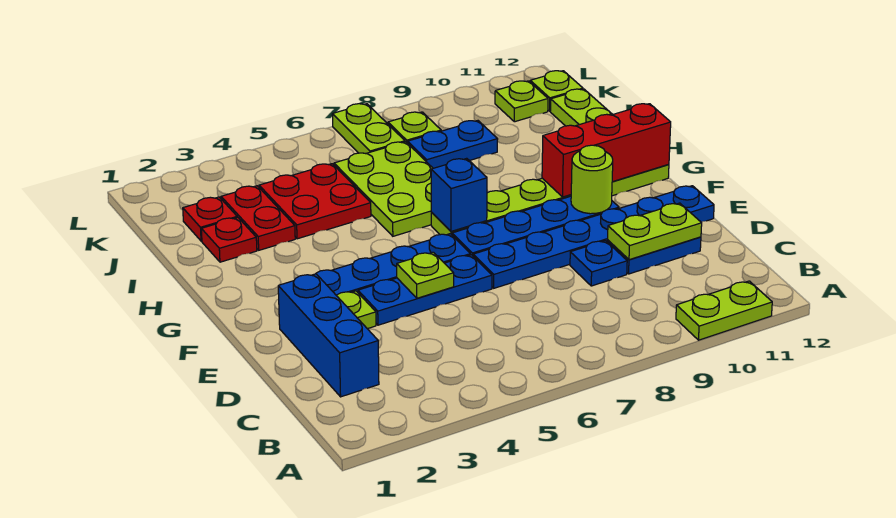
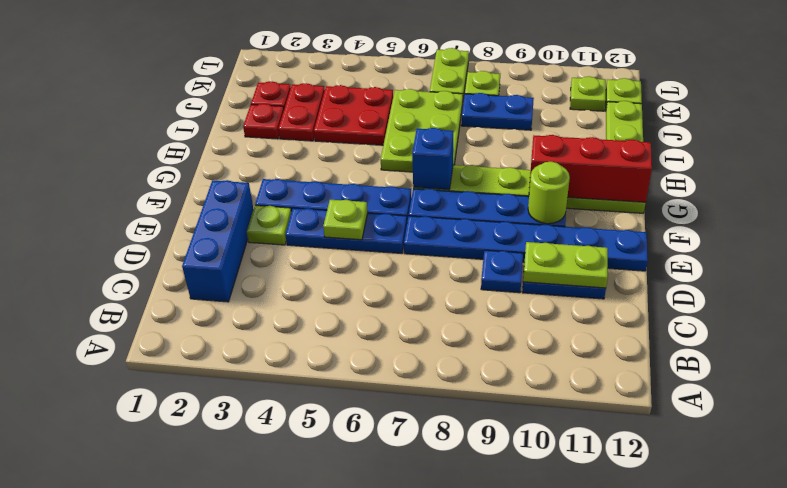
lime plate A10:A11 level 1 -> none

